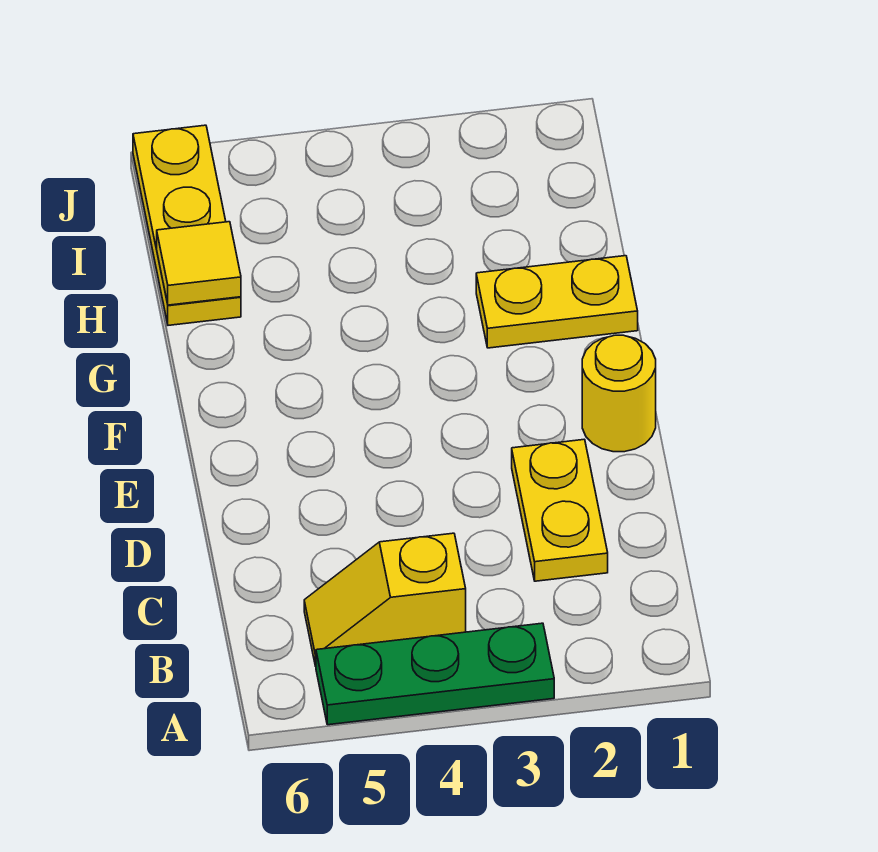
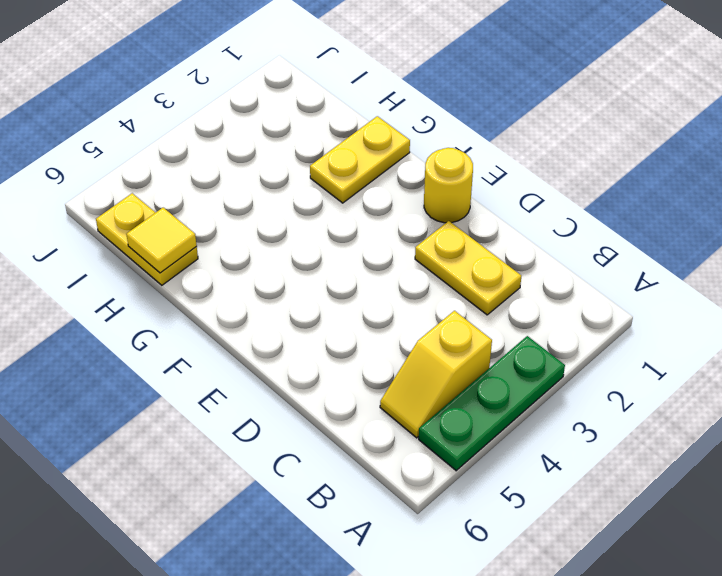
yellow plate H6:J6 level 1 -> yellow plate H6:I6 level 1

